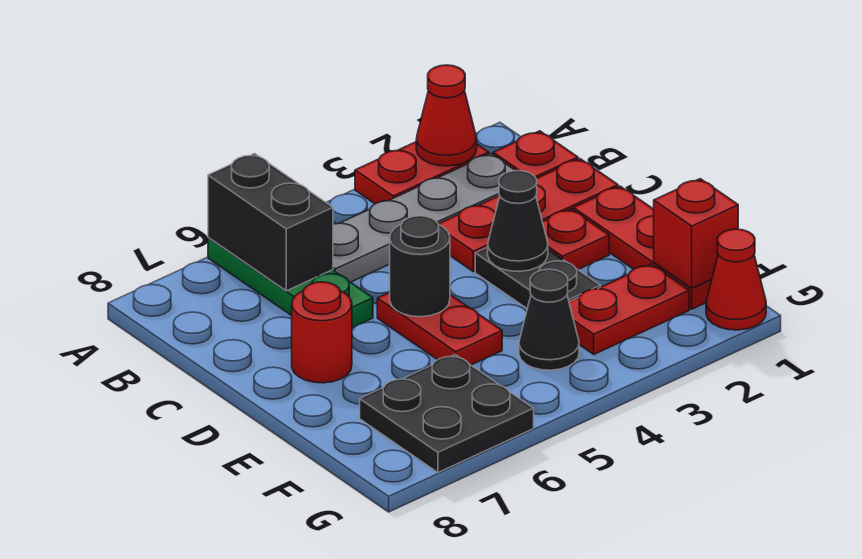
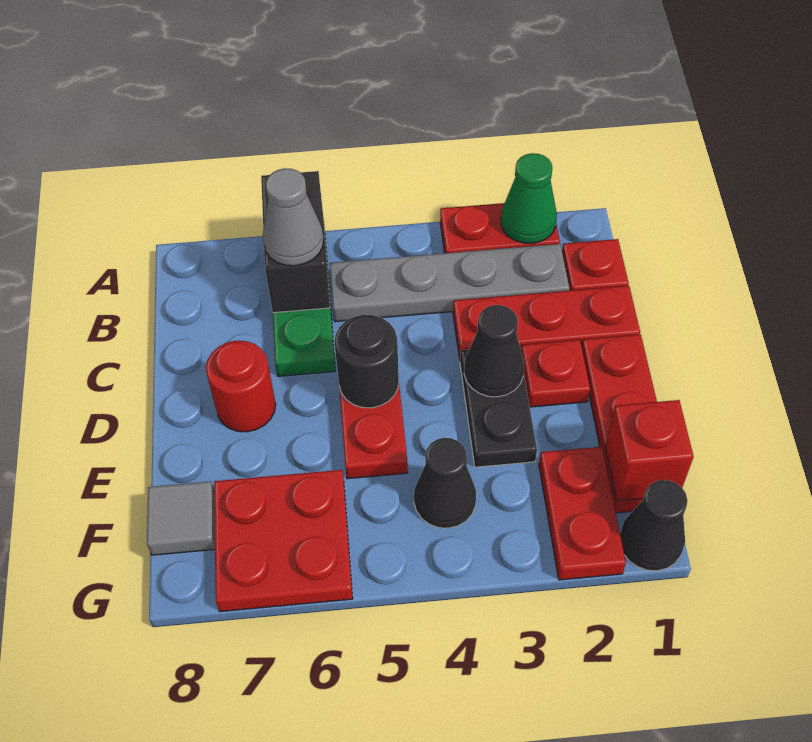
red cone A2 level 2 -> green cone A2 level 2
none -> grey cone B6 level 3
red plate F2:F3 level 1 -> red plate F2:G2 level 1
black plate F6:G7 level 1 -> red plate F6:G7 level 1
none -> grey tile F8 level 1
red cone G1 level 1 -> black cone G1 level 1

